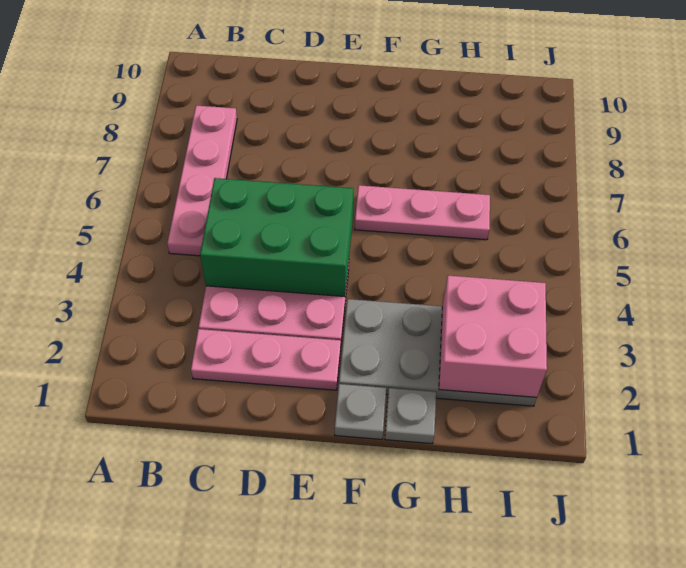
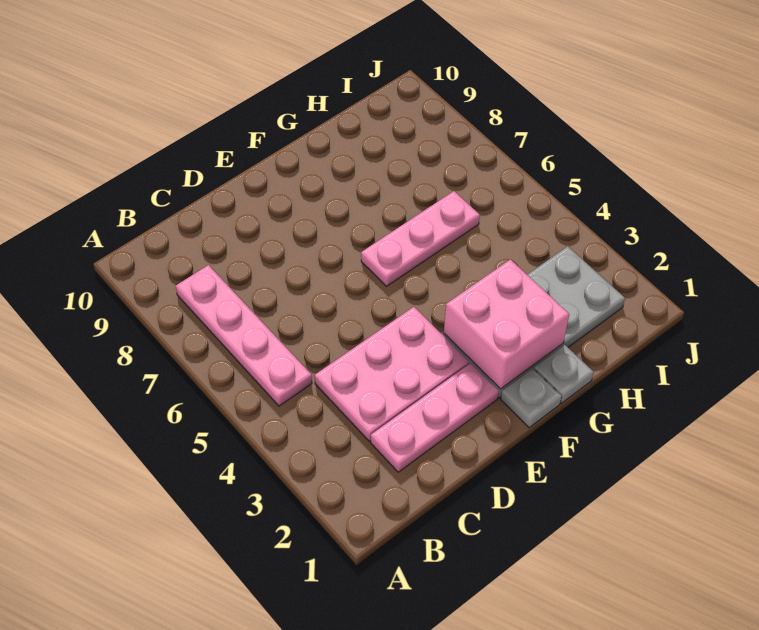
green brick C4:E5 level 2 -> none
pink brick H2:I3 level 2 -> pink brick F2:G3 level 2

